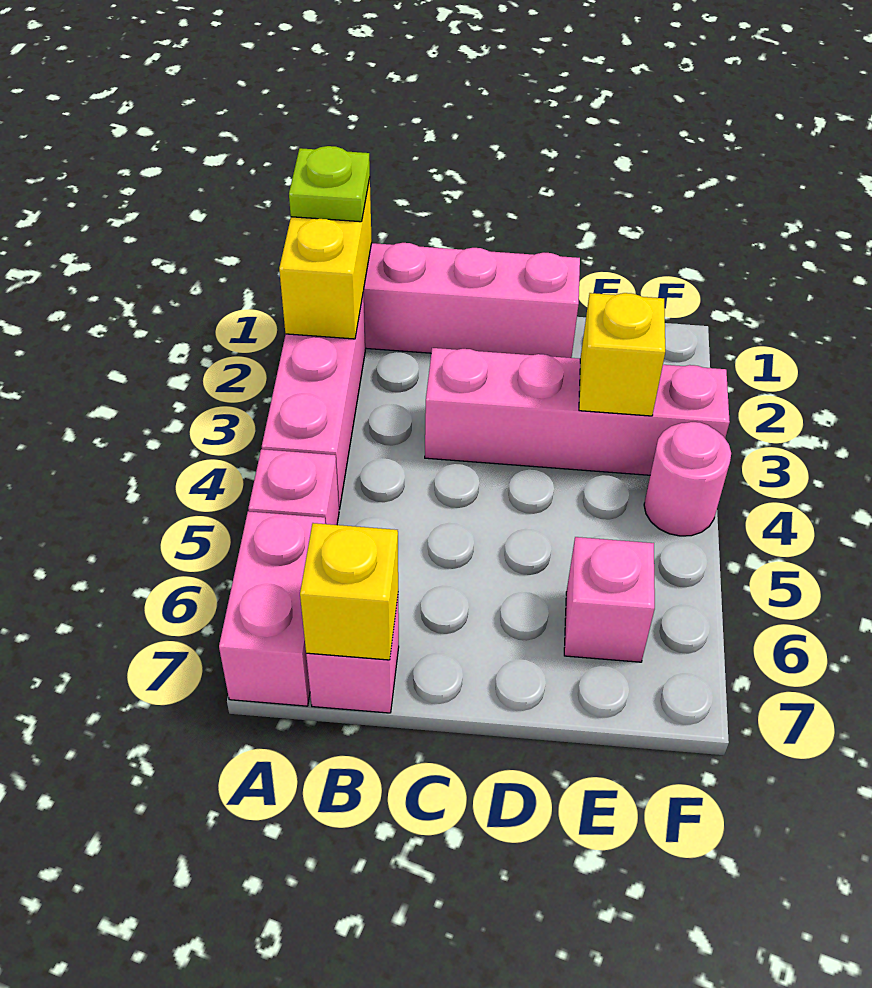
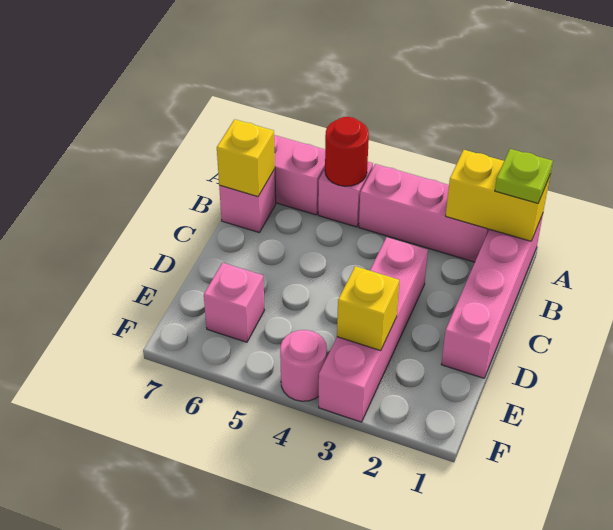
none -> red round brick A5 level 2

